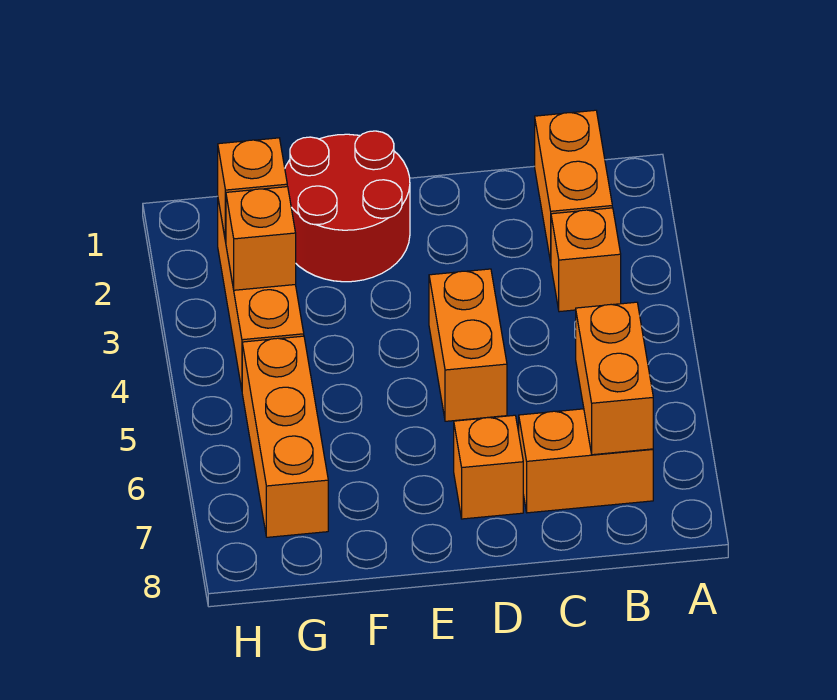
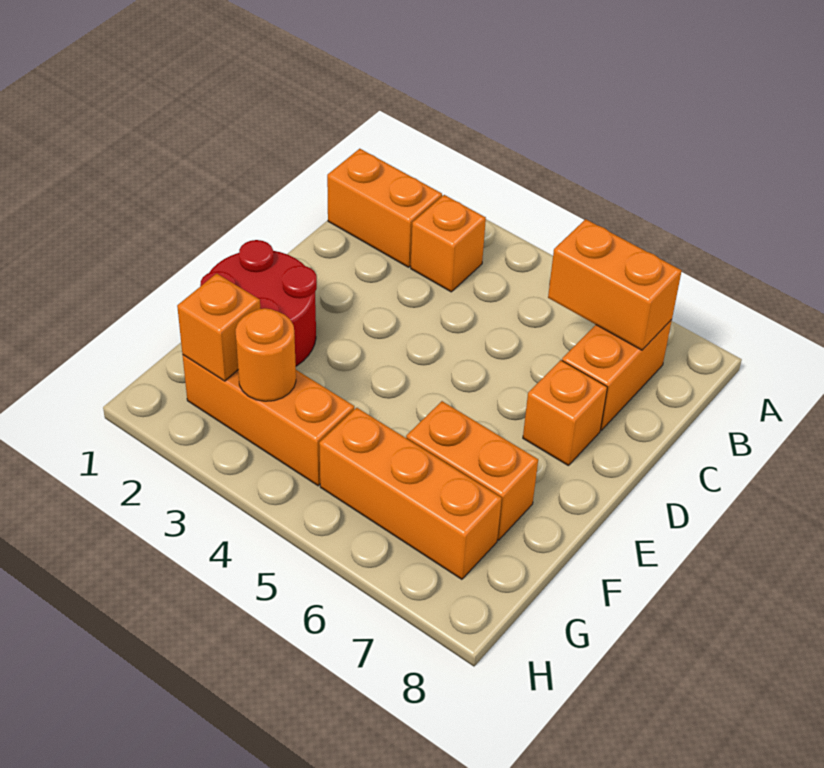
orange brick D4:D5 level 1 -> orange brick F6:F7 level 1
orange brick G3 level 2 -> orange round brick G3 level 2

